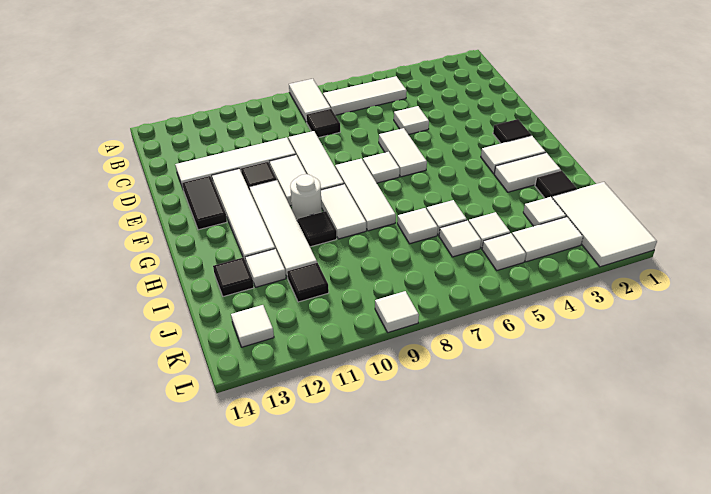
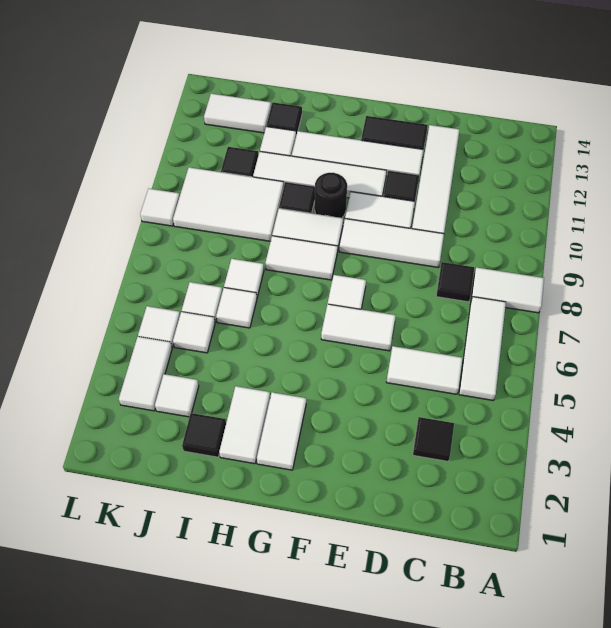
white tile D5 level 1 -> white tile C5:D5 level 1
black tile F2 level 1 -> black tile C3 level 1
white tile F8:H8 level 1 -> white tile G8:H8 level 1
white round brick G10 level 1 -> black round brick G10 level 1
white tile J1:L2 level 1 -> white tile I9:K10 level 1
white tile K13 level 1 -> white tile J13:K13 level 1

